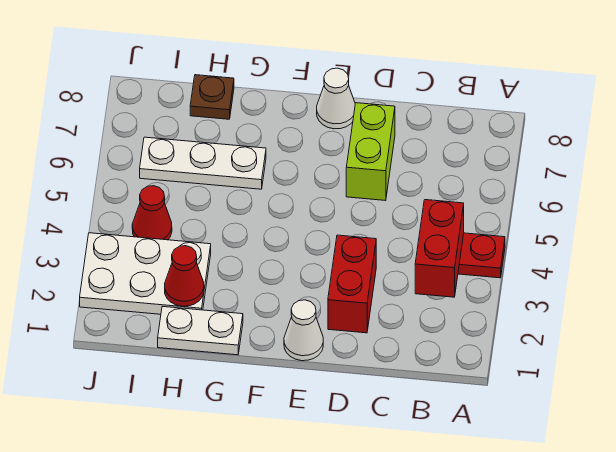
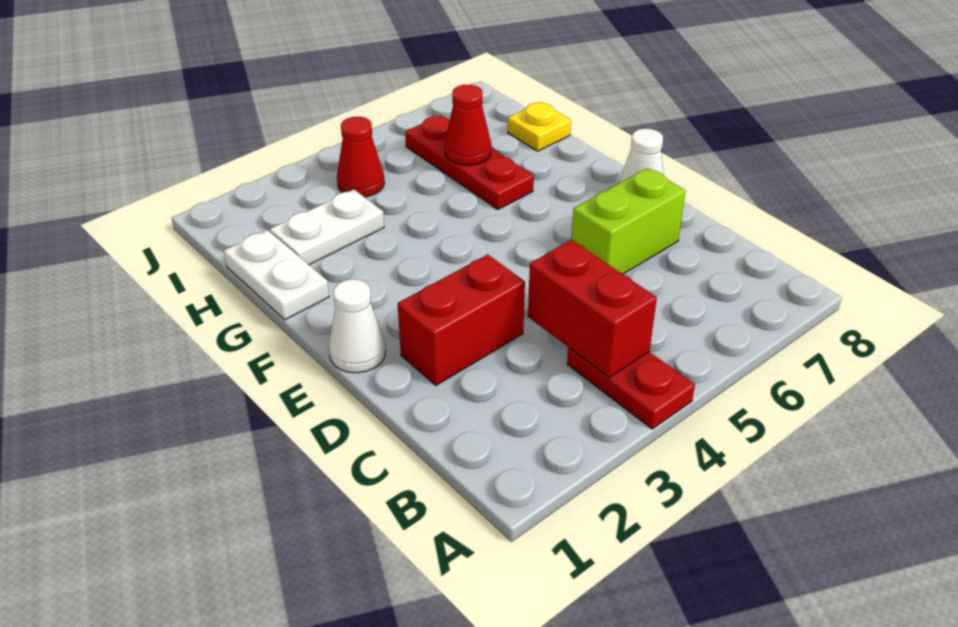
red brick B3:B4 level 2 -> red brick B4:C4 level 2
white plate G6:I6 level 1 -> red plate G6:I6 level 1
white plate H2:J3 level 1 -> white plate H2:H3 level 1
red cone H2 level 2 -> red cone H6 level 2
brown plate H8 level 1 -> yellow plate H8 level 1

